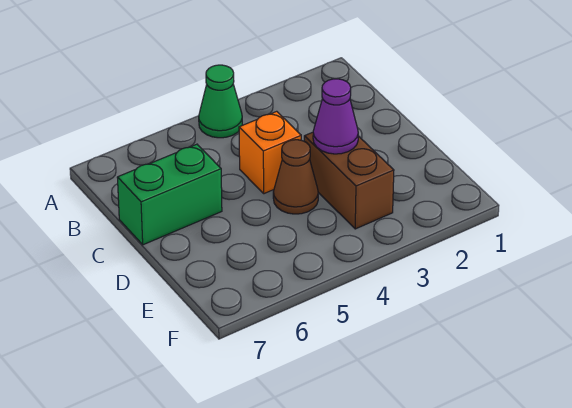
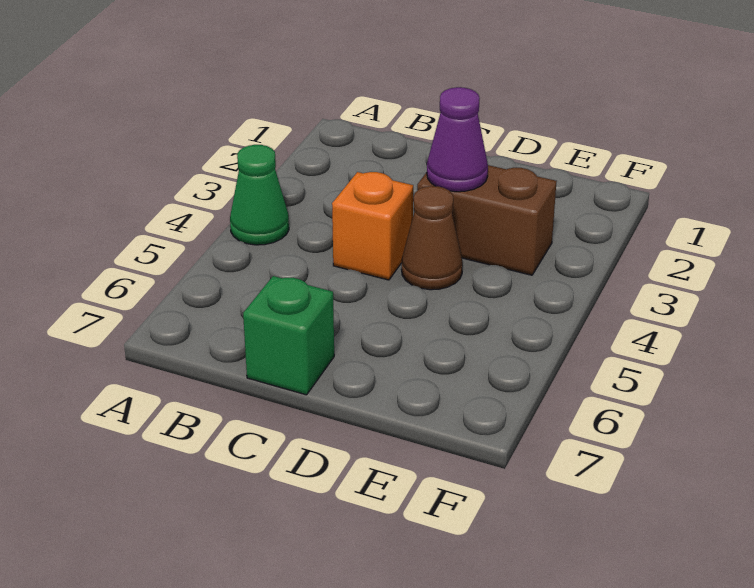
green brick C6:C7 level 1 -> green brick C7 level 1

